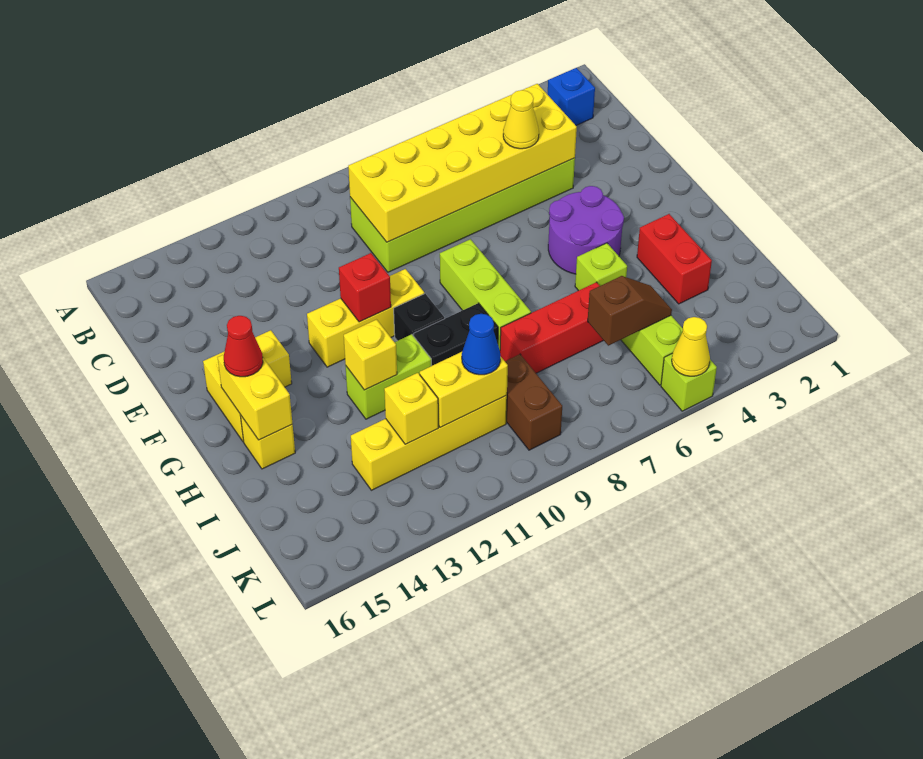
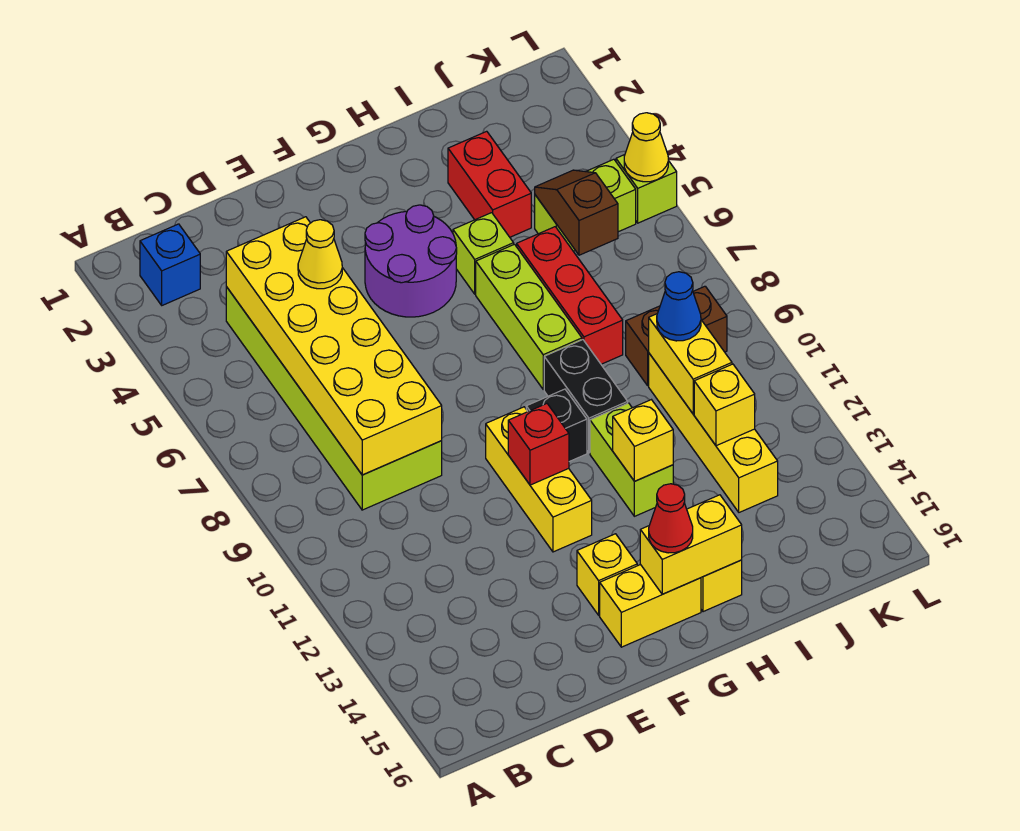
lime brick F8:H8 level 1 -> lime brick H6:H8 level 1
red brick H3:I3 level 1 -> red brick I3:I4 level 1

